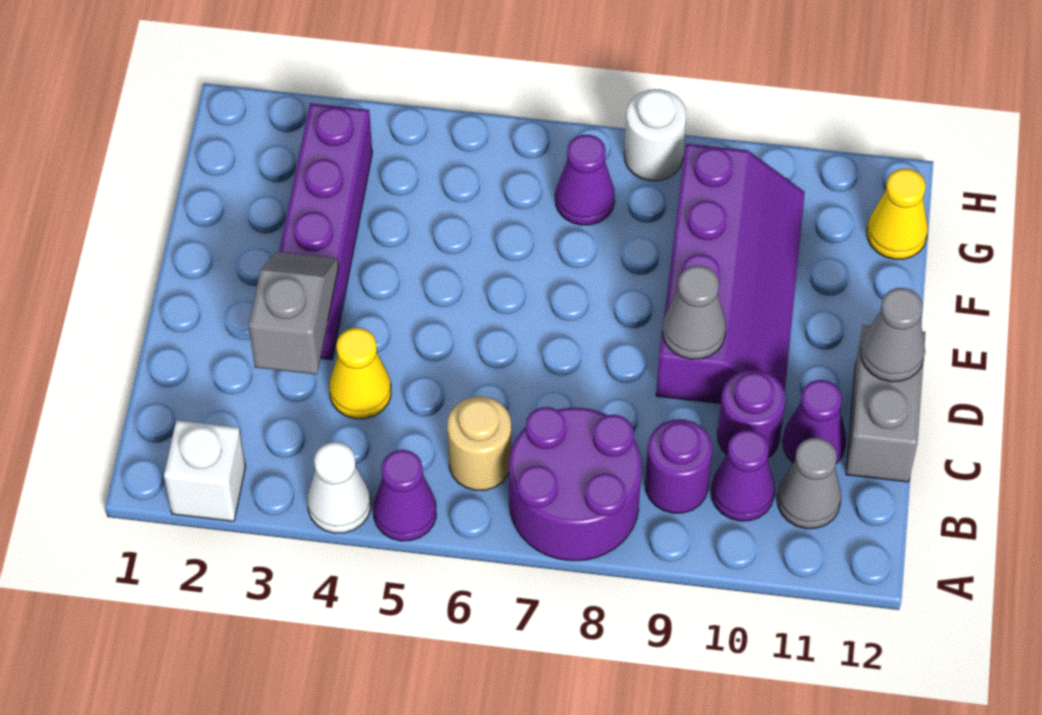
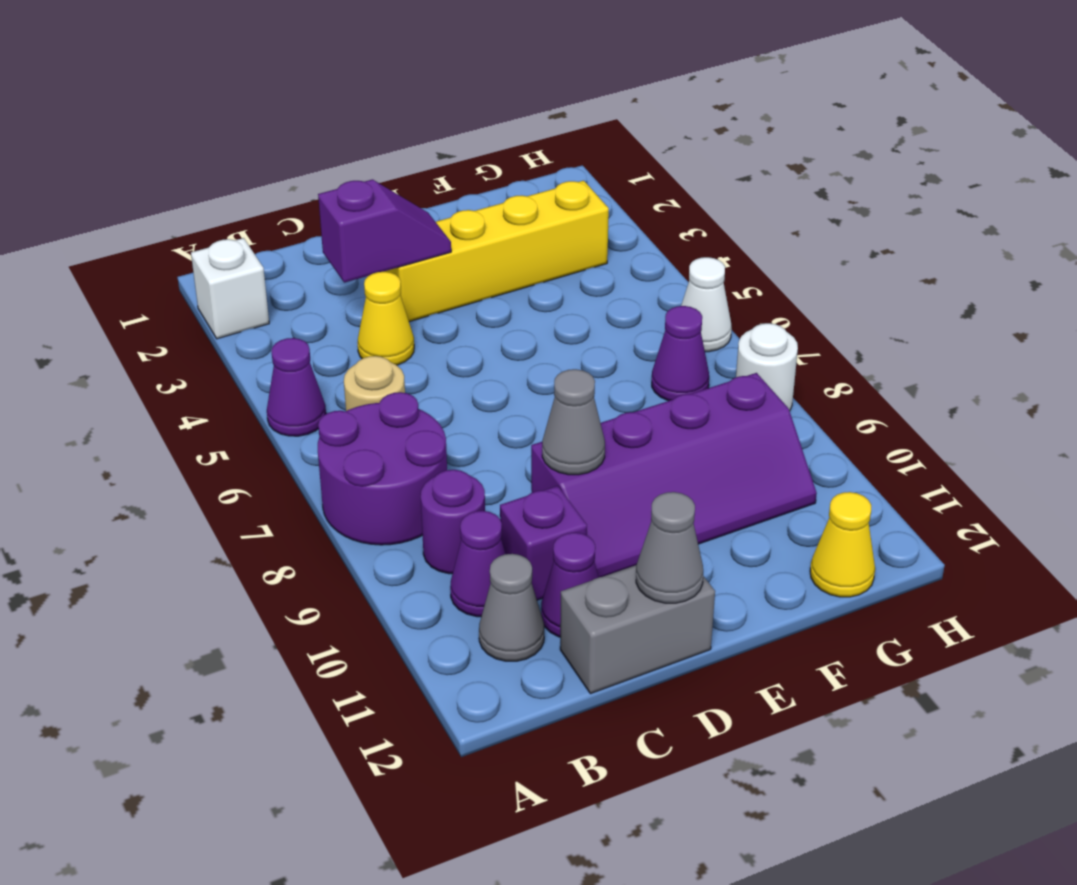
white cone A4 level 1 -> white cone H6 level 1
grey slope C3:D3 level 2 top C -> purple slope C3:D3 level 2 top C
purple round brick C10 level 1 -> purple brick C10 level 1
purple brick D3:G3 level 1 -> yellow brick D3:G3 level 1

